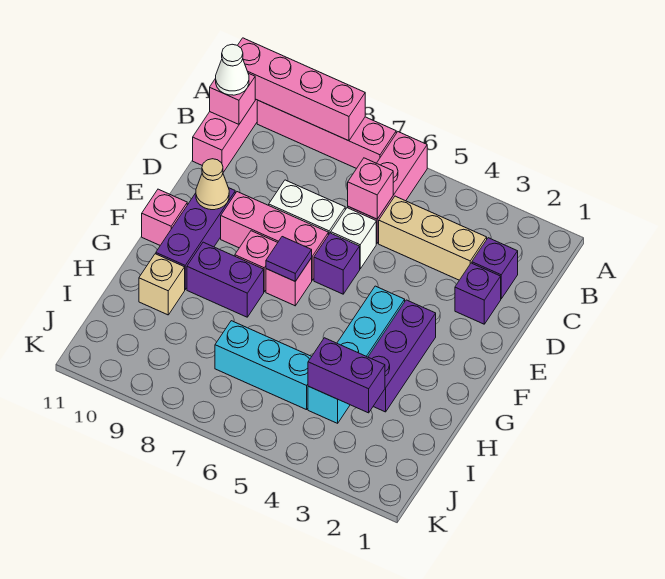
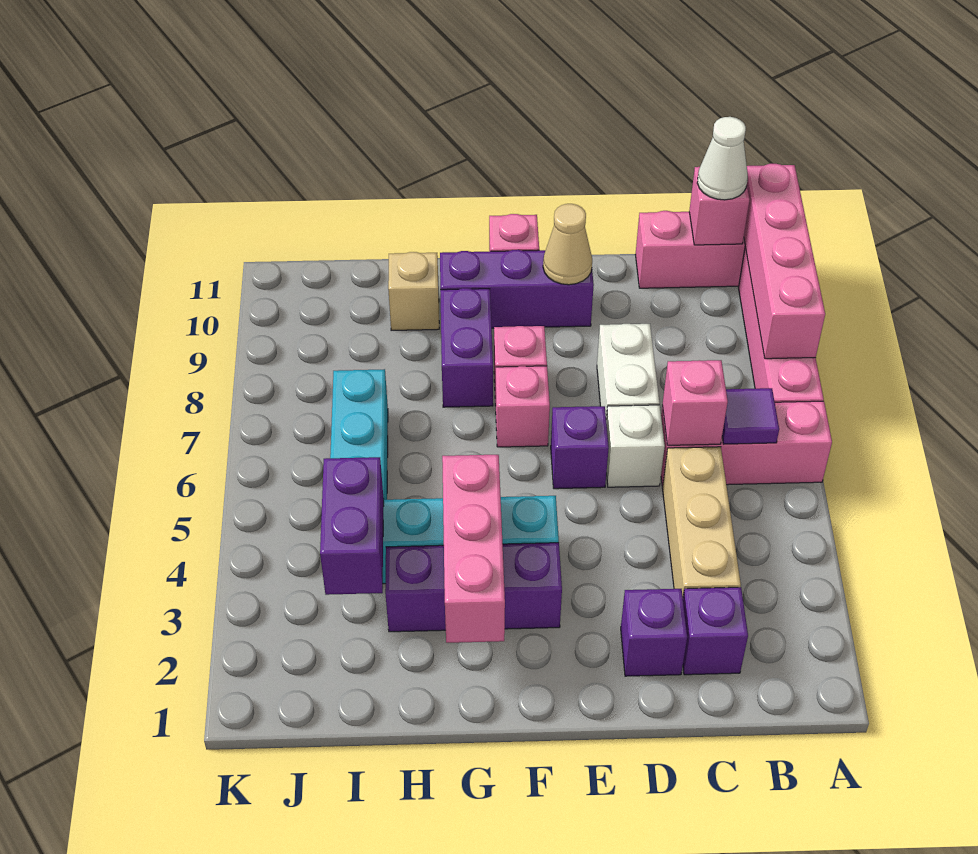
pink brick E7:E9 level 1 -> pink brick G2:G4 level 2
purple tile F7 level 2 -> purple tile B6 level 2

